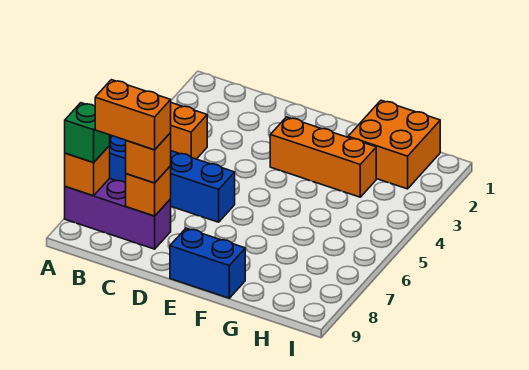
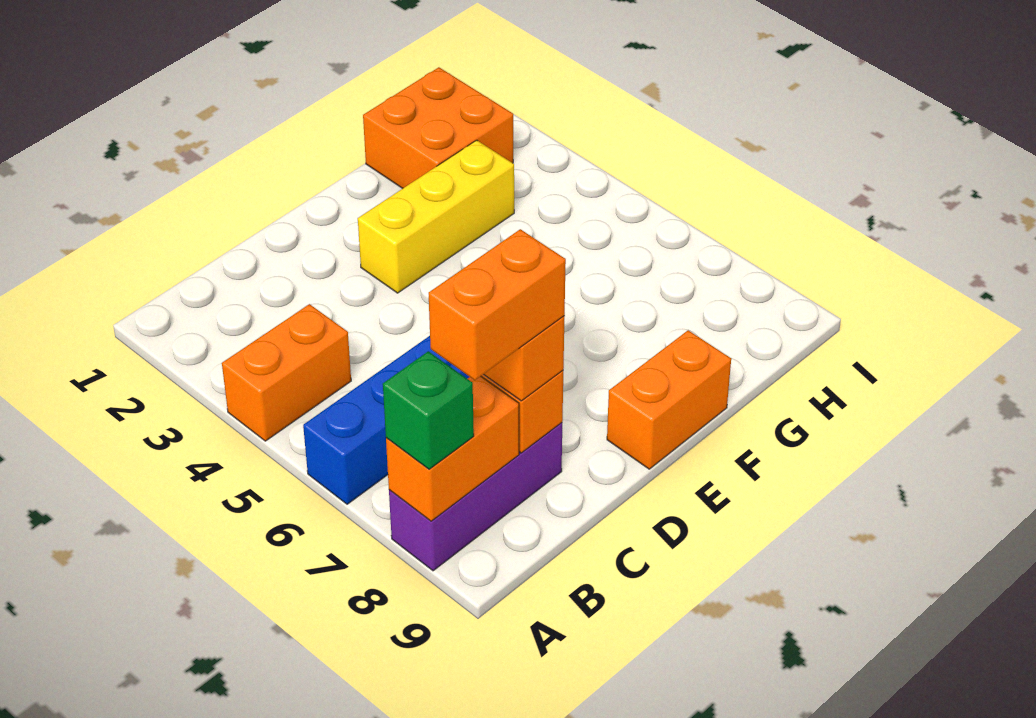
orange brick A8 level 2 -> orange brick A8:B8 level 2
orange brick E3:G3 level 1 -> yellow brick E3:G3 level 1
blue brick E9:F9 level 1 -> orange brick E9:F9 level 1

